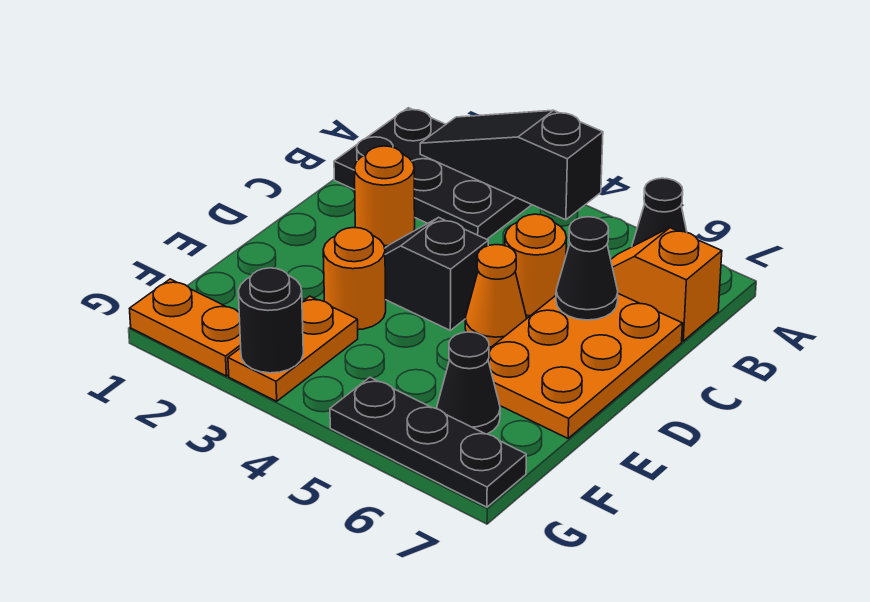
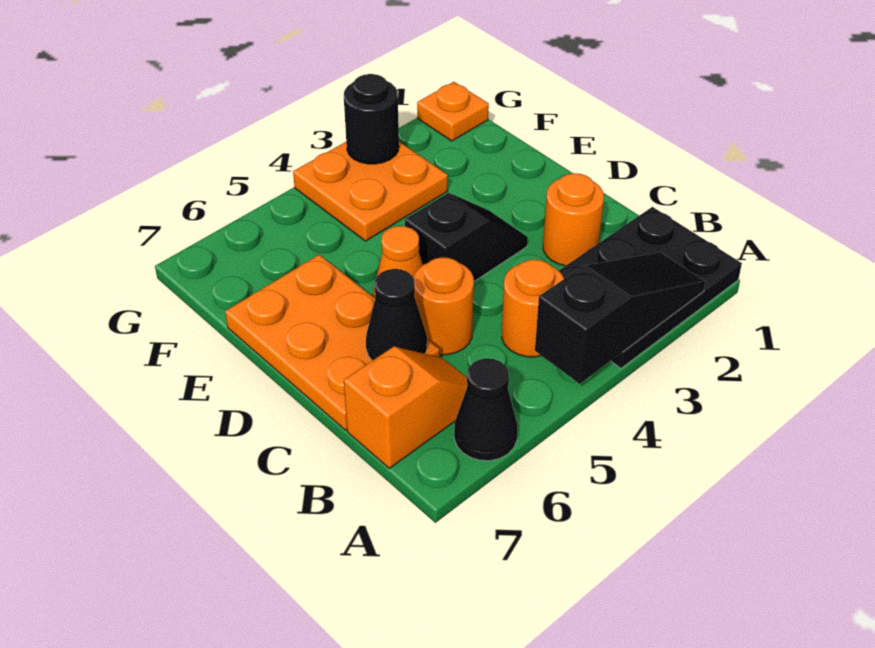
orange round brick E3 level 1 -> orange round brick B4 level 1
orange plate F3:G3 level 1 -> orange plate F3:G4 level 1
black cone F6 level 1 -> none
orange plate G1:G2 level 1 -> orange plate G1 level 1
black plate G5:G7 level 1 -> none

